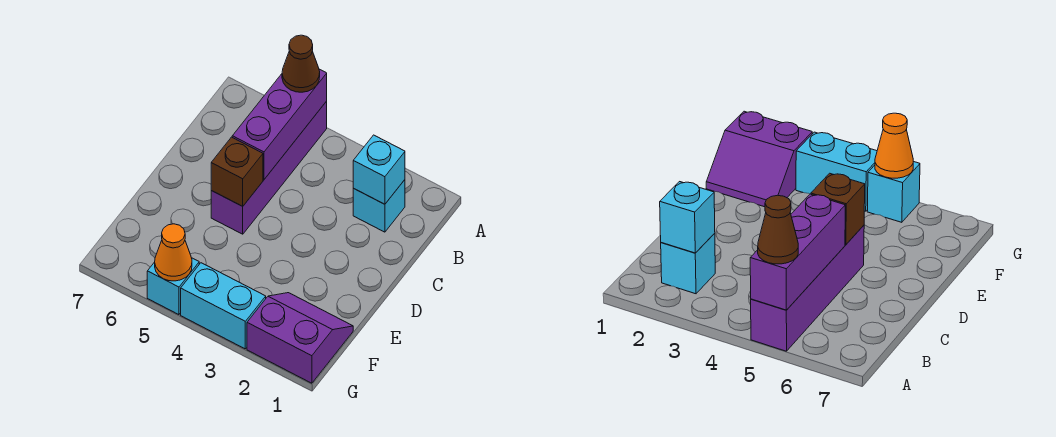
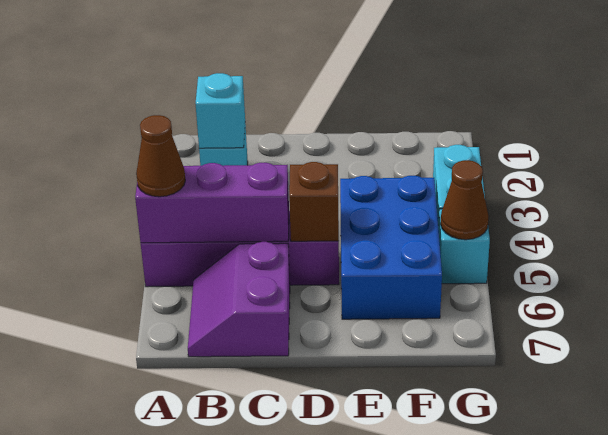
none -> blue brick E4:F6 level 1
purple slope F1:G2 level 1 top G -> purple slope B6:C7 level 1 top C
orange cone G5 level 2 -> brown cone G5 level 2

